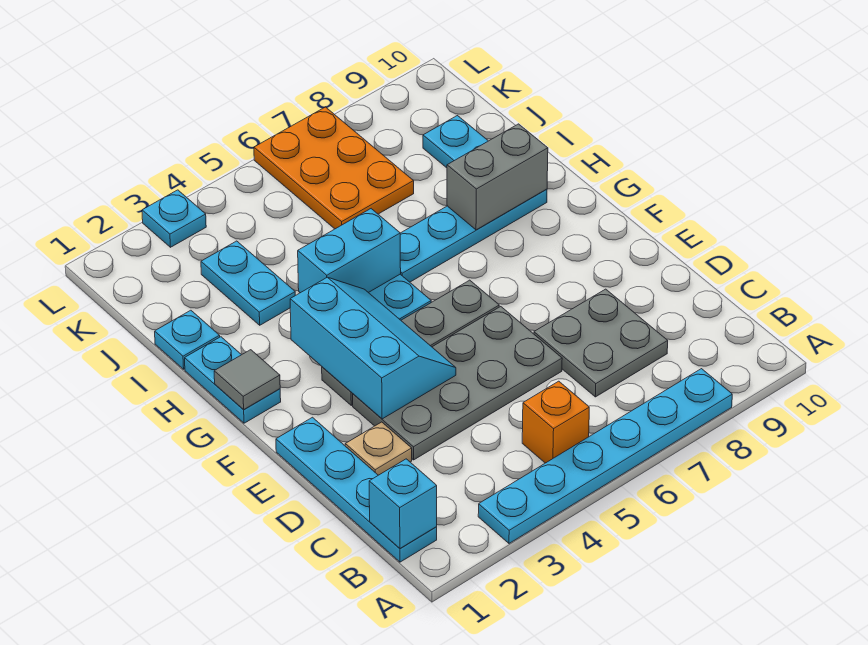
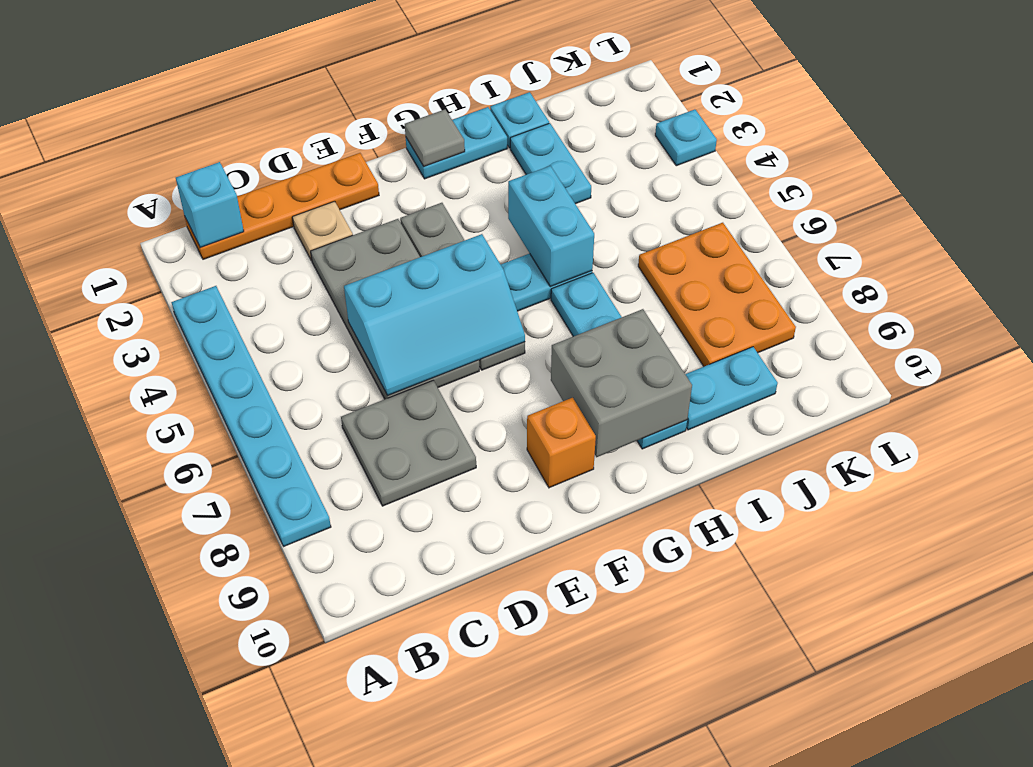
cyan plate B1:E1 level 1 -> orange plate B1:E1 level 1
orange brick B5 level 1 -> orange brick F9 level 1
cyan slope E3:G4 level 2 top 3 -> cyan slope D5:F6 level 2 top 5
grey brick H8:H9 level 2 -> grey brick G8:H9 level 2
cyan plate I3:J3 level 1 -> cyan plate I2:I3 level 1
orange plate J6:L7 level 1 -> orange plate J6:K8 level 1

